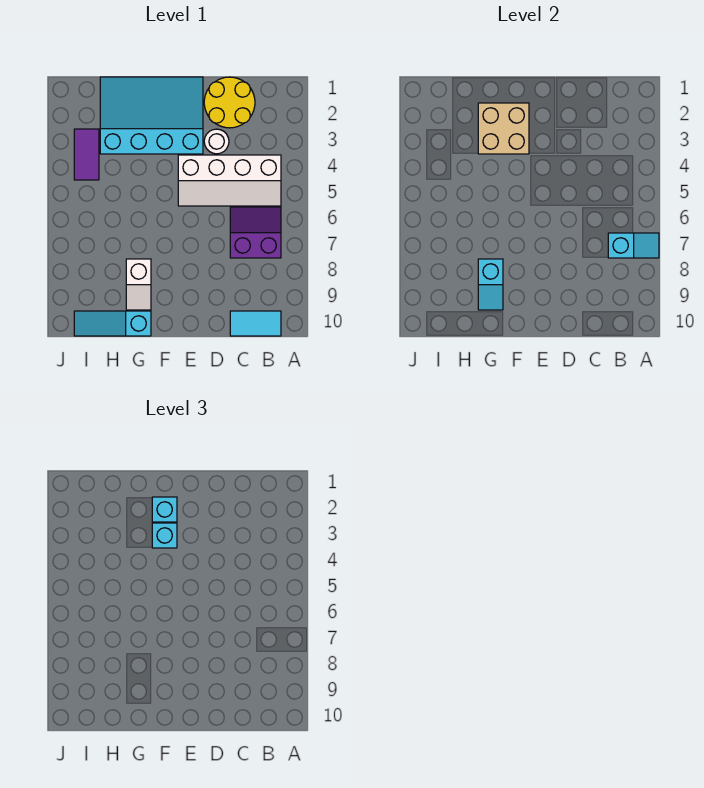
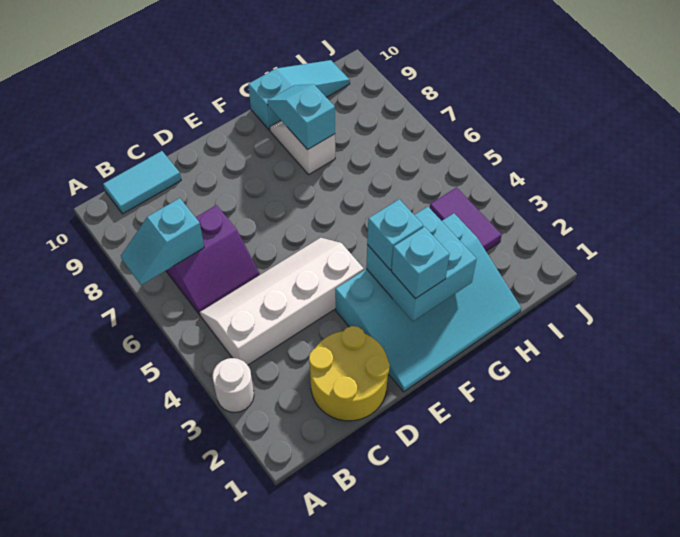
white round brick D3 level 1 -> white round brick A3 level 1
tan brick F2:G3 level 2 -> cyan brick F2:G3 level 2

